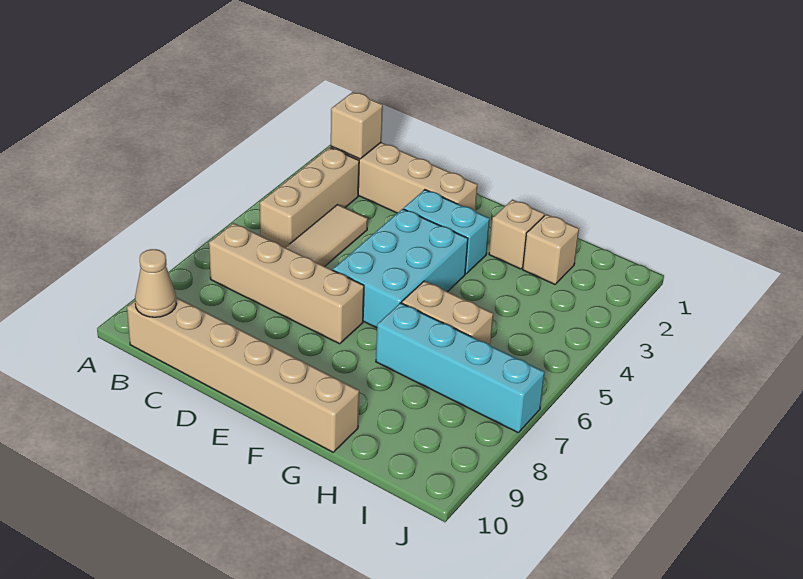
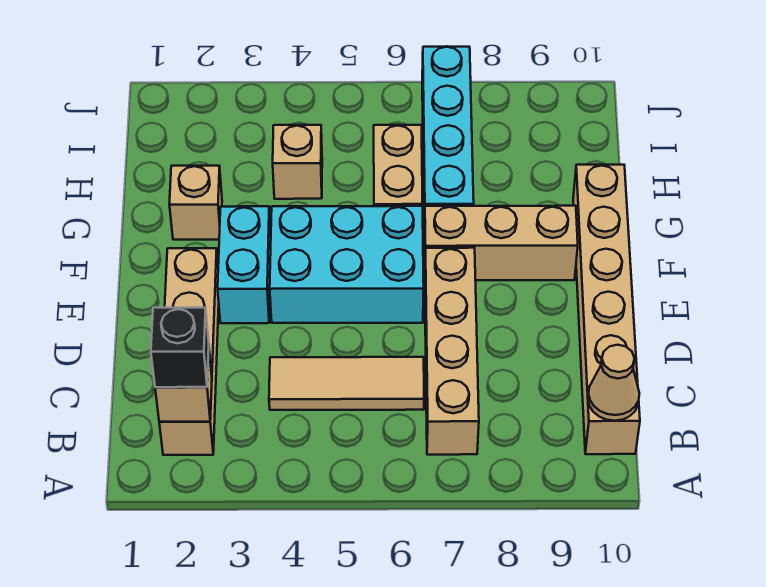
none -> black brick B2 level 3
tan brick B3:B5 level 1 -> tan brick F7:F9 level 1
tan brick H2 level 1 -> tan brick H4 level 1

